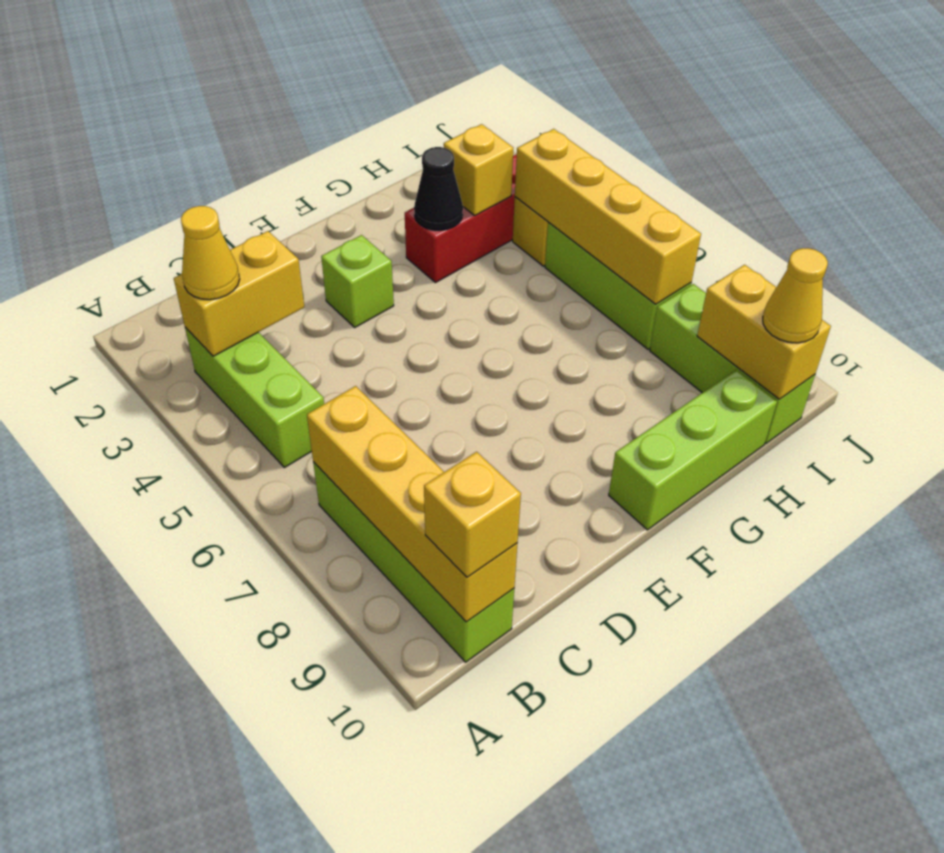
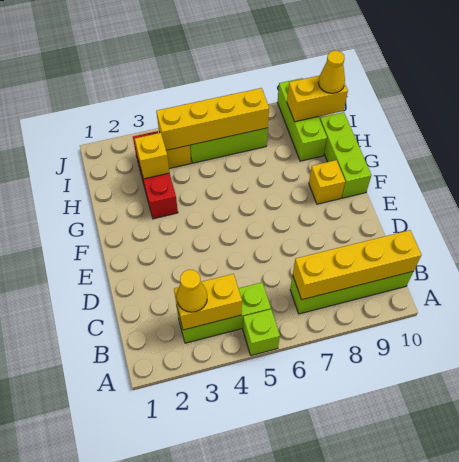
yellow brick B3:C3 level 2 -> yellow brick B3:B4 level 2
yellow brick B10 level 3 -> yellow brick F9 level 1
lime brick E3 level 1 -> lime brick A5 level 1
black cone G3 level 2 -> none
lime brick I8:I10 level 1 -> lime brick H9:J9 level 1

